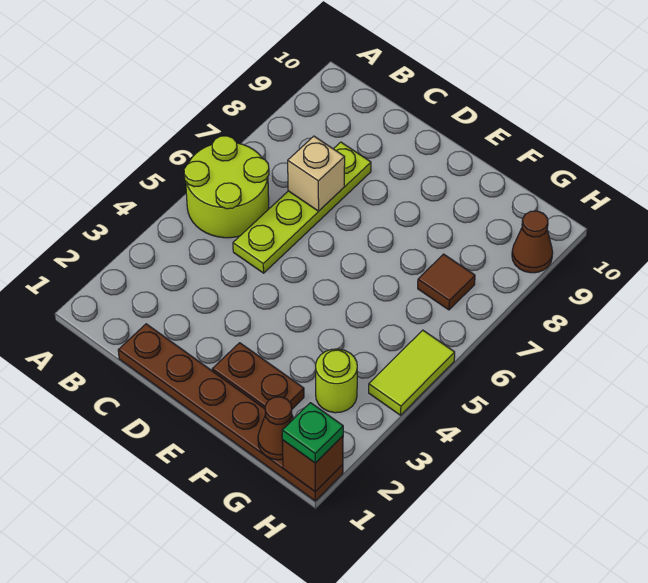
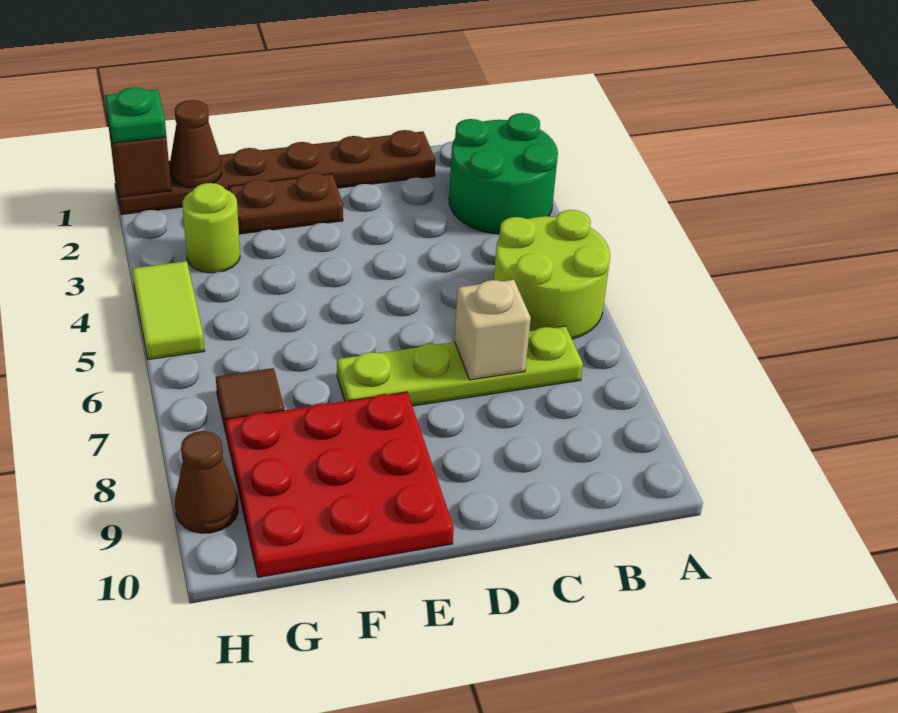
none -> green round brick A2:B3 level 1
lime plate C5:C8 level 1 -> lime plate B7:E7 level 1
none -> red plate E8:G10 level 1

